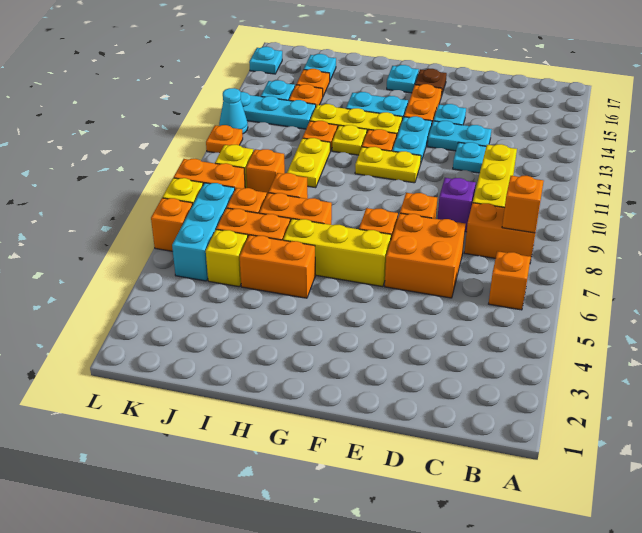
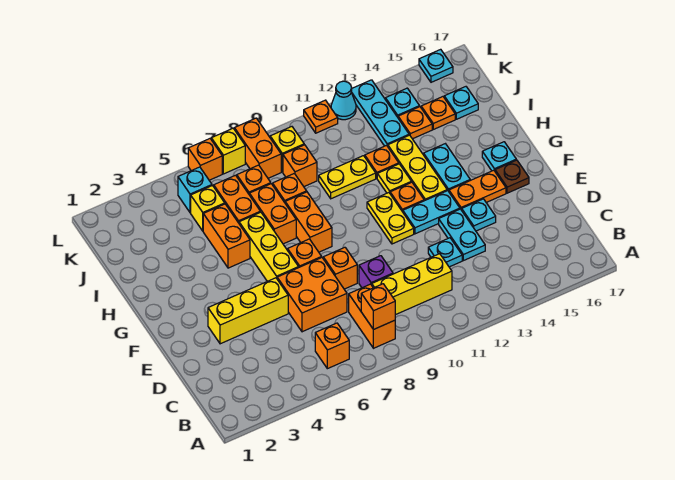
none -> yellow brick E3:E5 level 1
none -> orange brick G8:H8 level 1
cyan brick K5:K7 level 1 -> cyan brick K5 level 1

